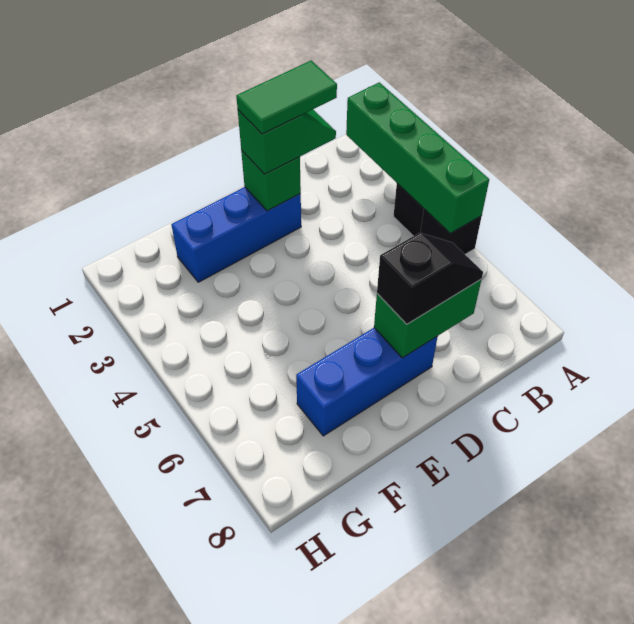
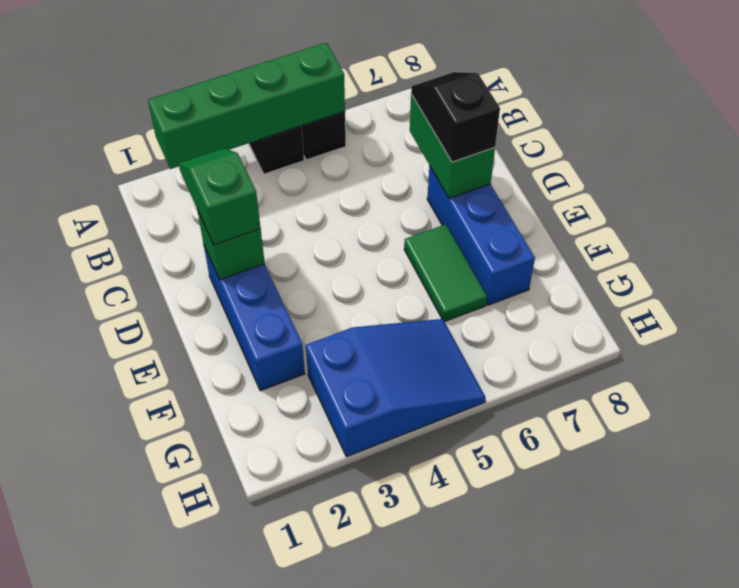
green tile C2:D2 level 4 -> green tile E6:F6 level 1
none -> blue slope G3:H5 level 1 top 3

